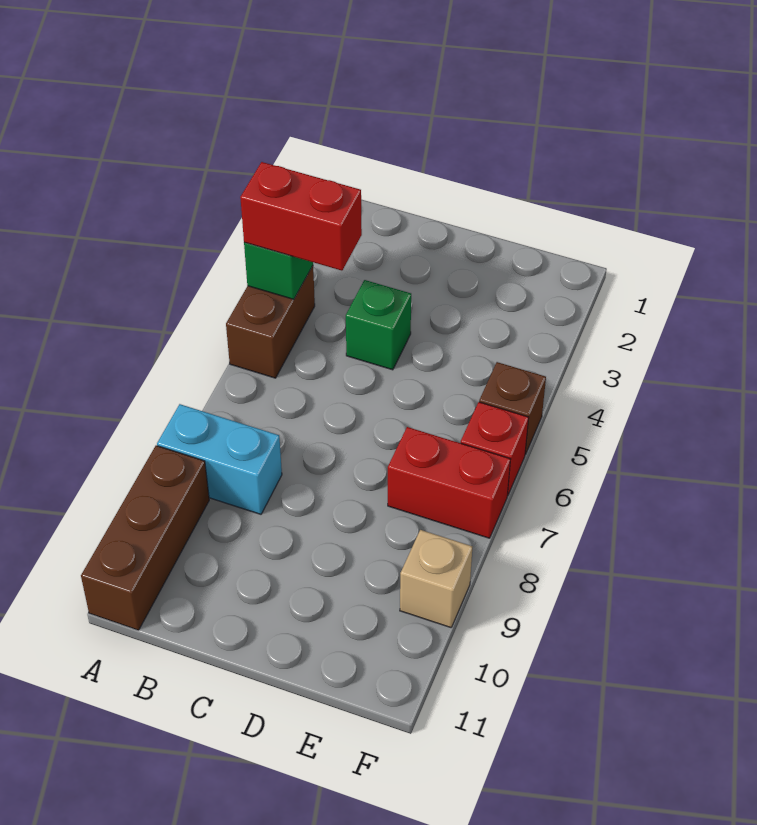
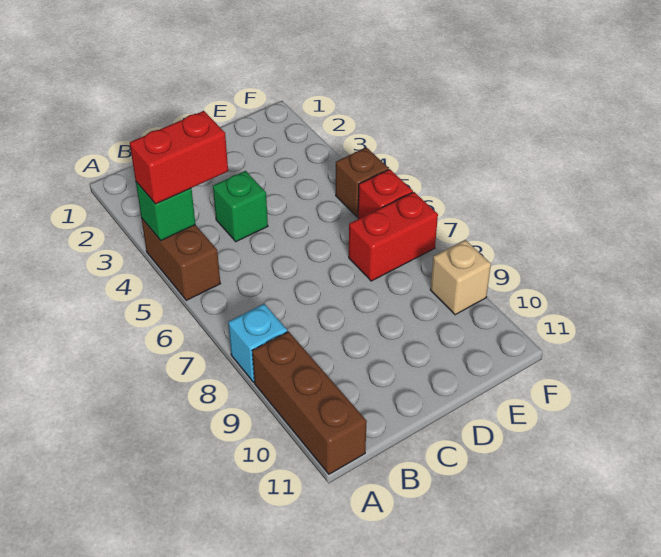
cyan brick A8:B8 level 1 -> cyan brick A8 level 1

